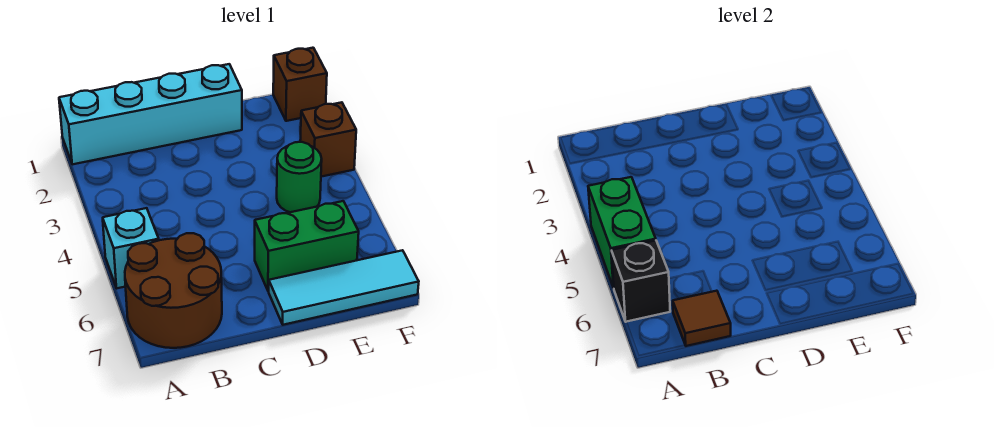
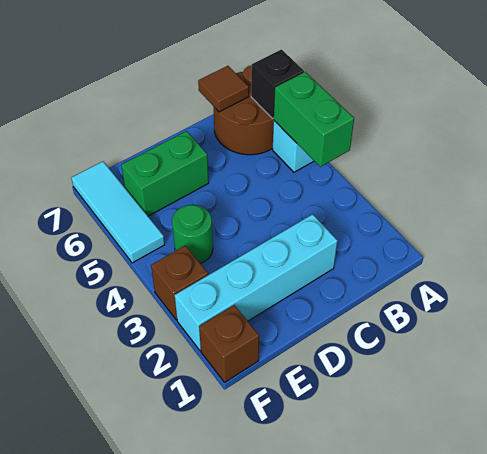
cyan brick A1:D1 level 1 -> cyan brick C2:F2 level 1
cyan tile D7:F7 level 1 -> cyan tile F5:F7 level 1

